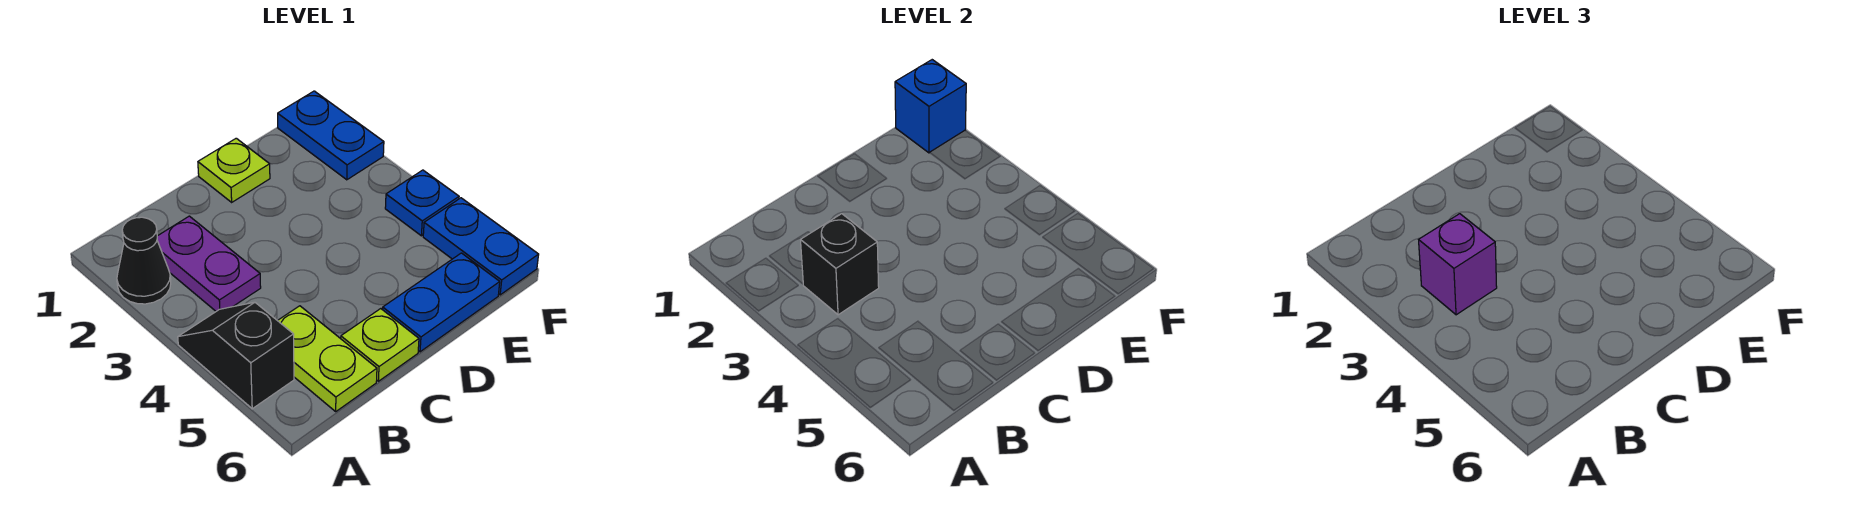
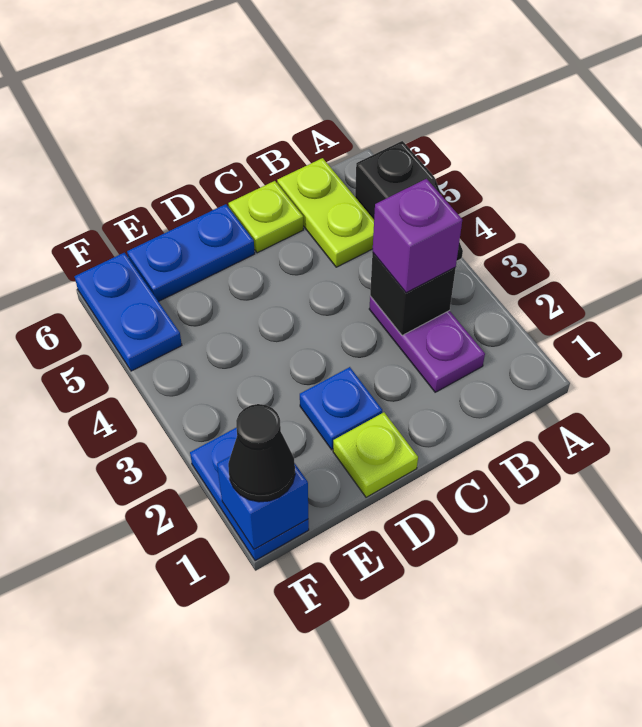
black cone A2 level 1 -> black cone F1 level 3
blue plate F4 level 1 -> blue plate D2 level 1

